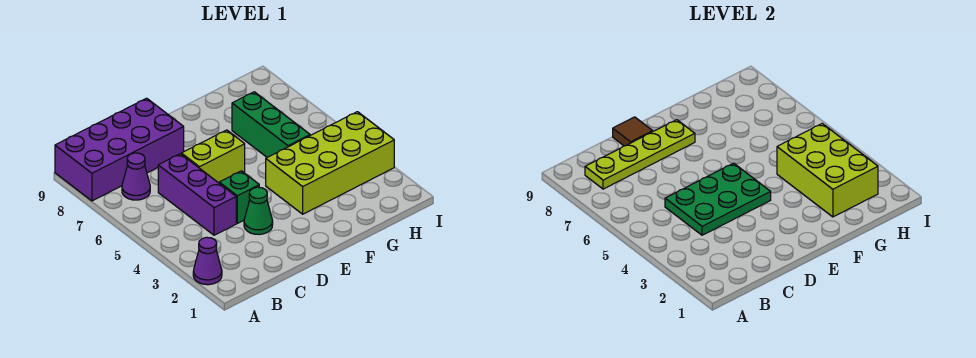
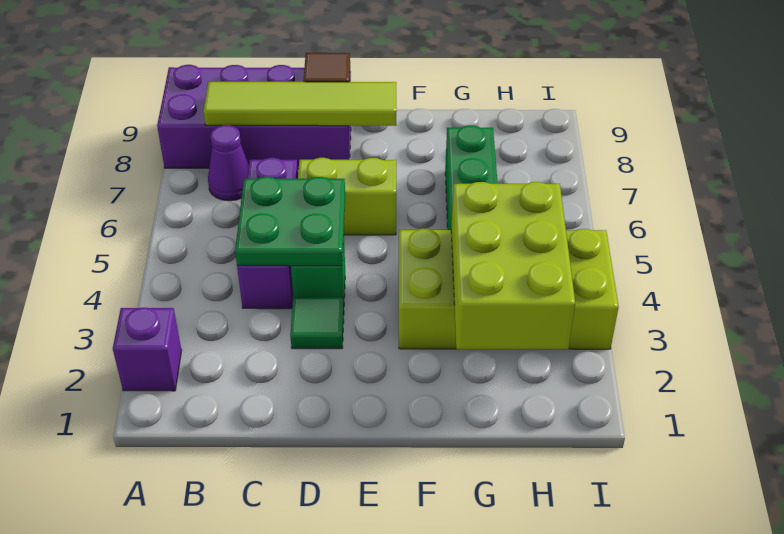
purple cone A2 level 1 -> purple brick A2 level 1
lime plate B8:E8 level 2 -> lime tile B8:E8 level 2
green plate C4:E5 level 2 -> green plate C4:D5 level 2
green cone D3 level 1 -> green tile D3 level 1

